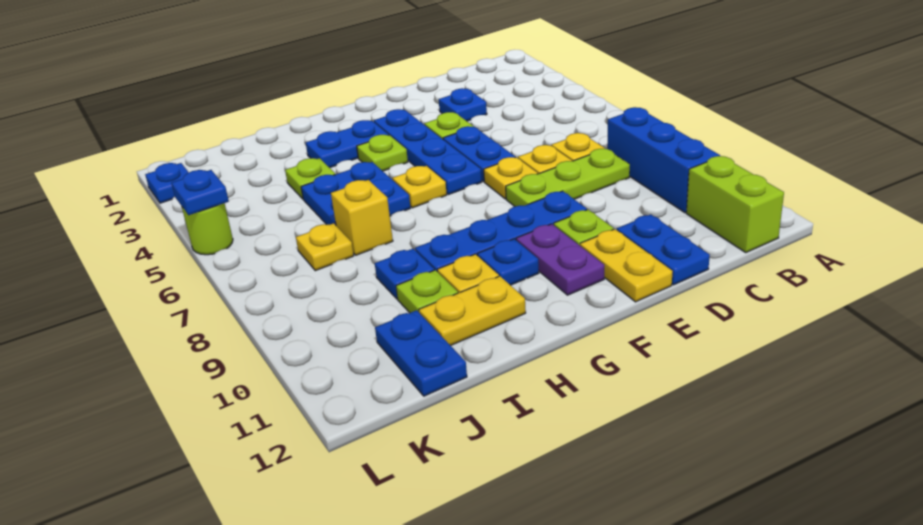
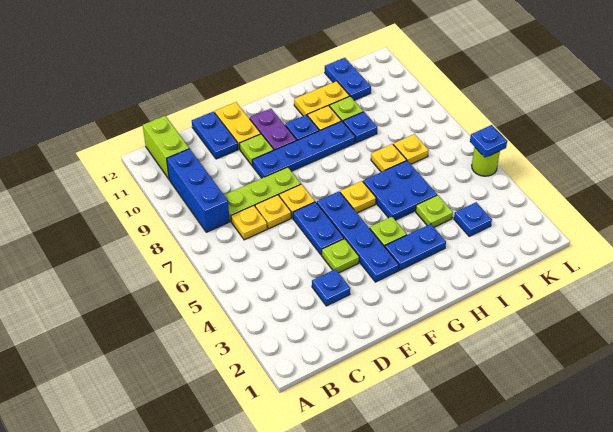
yellow brick I7 level 1 -> yellow plate I7 level 1
blue plate L2 level 1 -> blue plate J3 level 1

